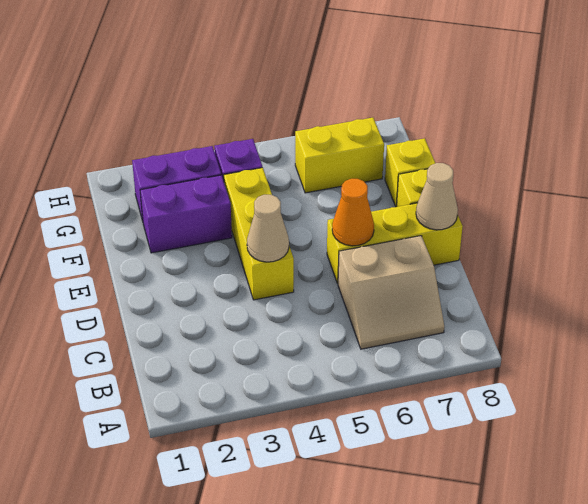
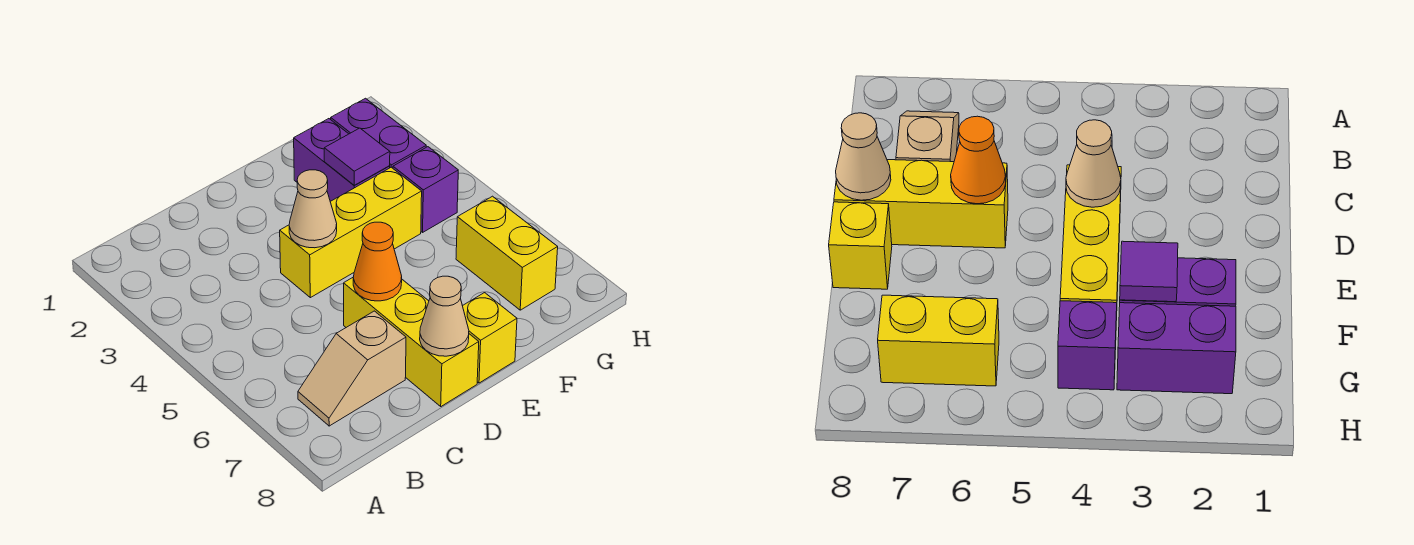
tan slope B6:C7 level 1 top C -> tan slope B7:C7 level 1 top C
none -> purple tile F3 level 2
yellow brick F8 level 1 -> none

